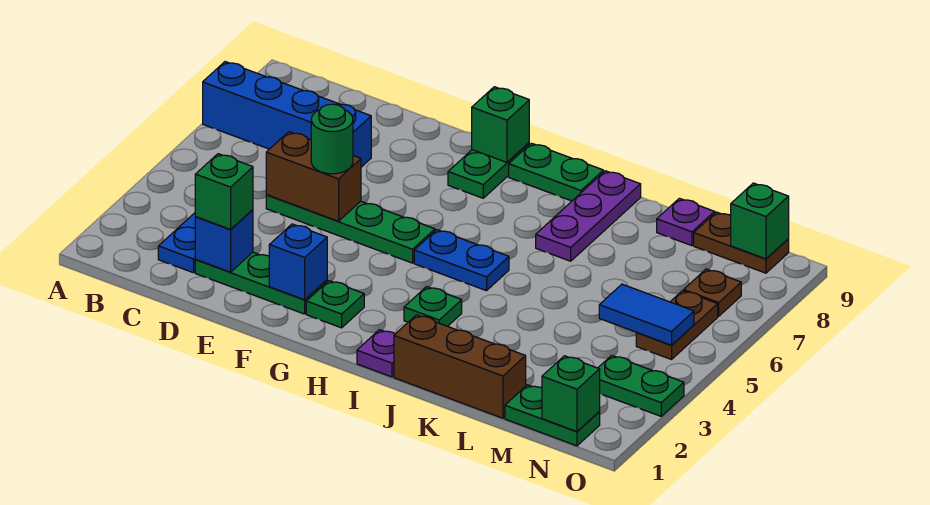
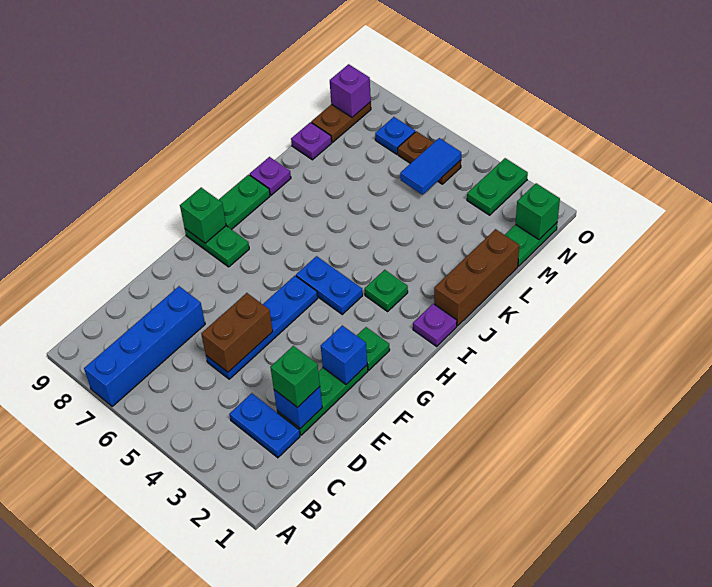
green plate D5:G5 level 1 -> blue plate D5:G5 level 1
green round brick E5 level 3 -> none
blue plate H5:I5 level 1 -> blue plate H4:H5 level 1
purple plate J7:J9 level 1 -> purple plate J9 level 1
brown plate N7 level 1 -> blue plate N7 level 1
green brick N9 level 2 -> purple brick N9 level 2

